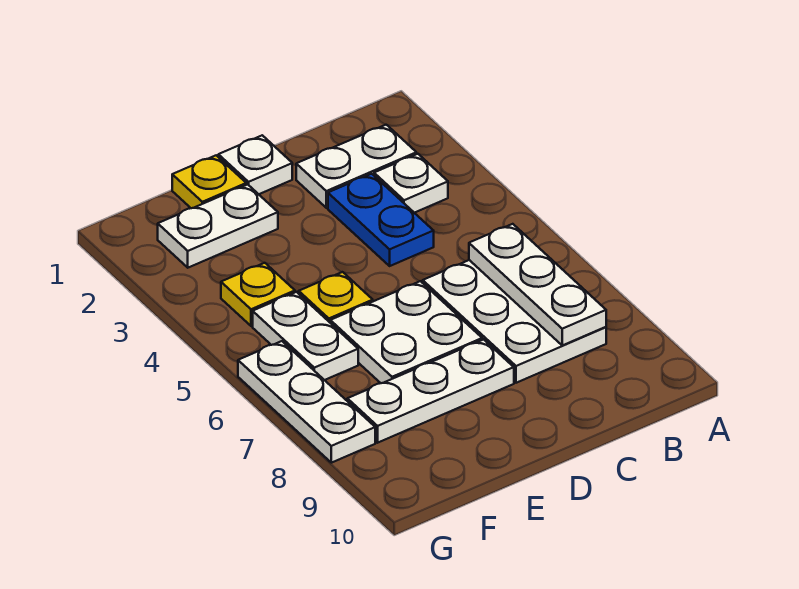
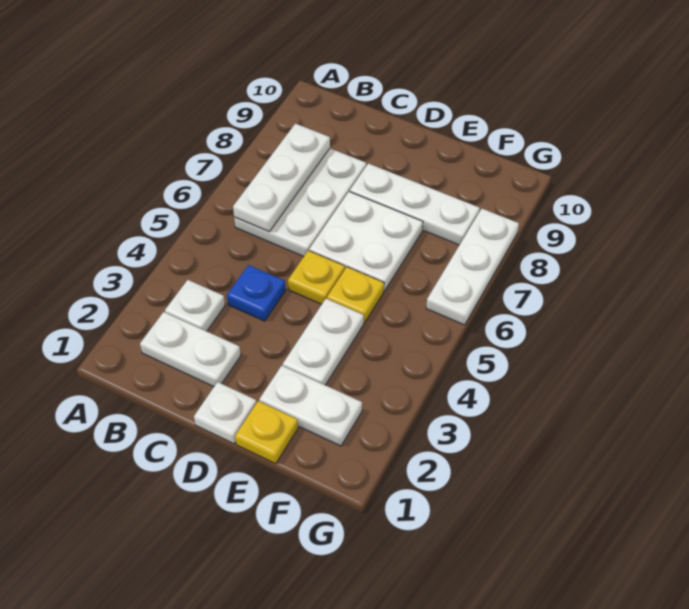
blue plate C3:C4 level 1 -> blue plate C4 level 1
yellow plate F4 level 1 -> yellow plate D5 level 1
white plate F5:F6 level 1 -> white plate E3:E4 level 1

